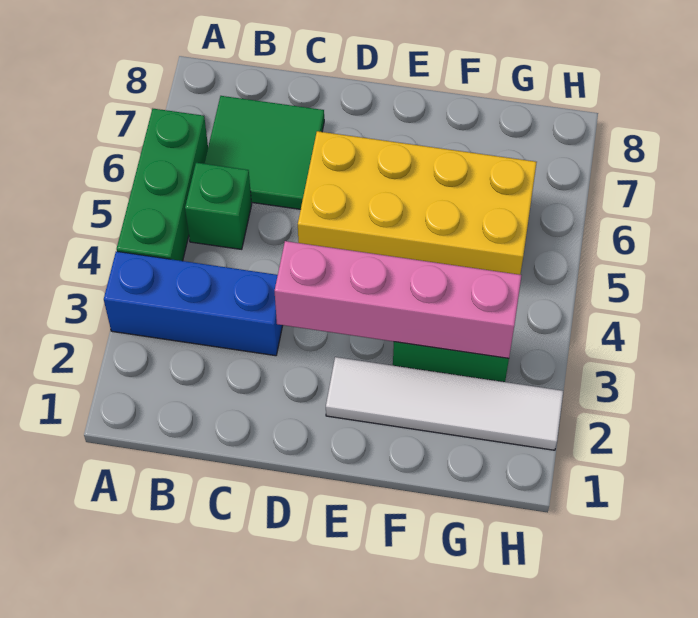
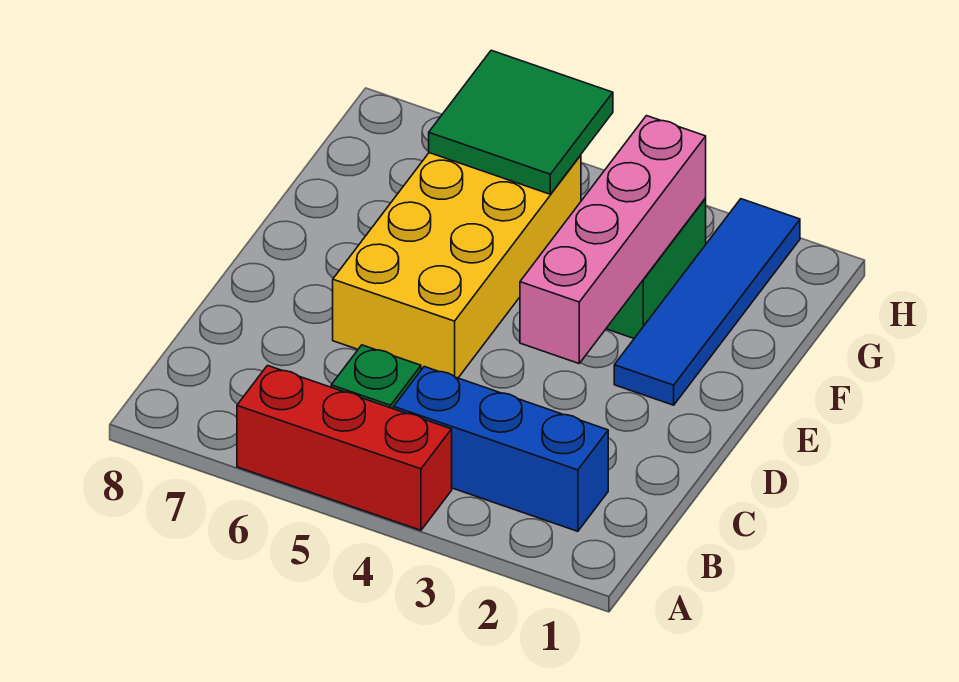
blue brick A3:C3 level 1 -> blue brick B2:B4 level 1
green brick A4:A6 level 1 -> red brick A4:A6 level 1
green tile B6:C7 level 1 -> green tile G5:H6 level 2
white tile E2:H2 level 1 -> blue tile E2:H2 level 1

